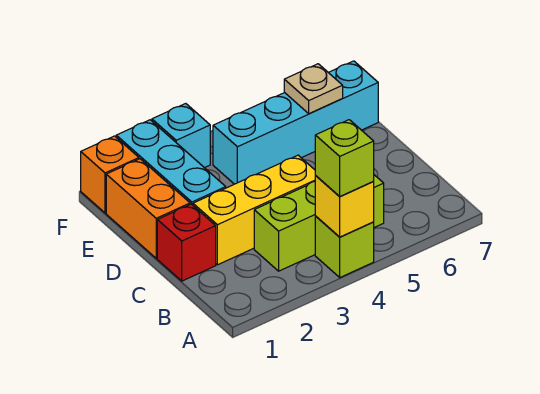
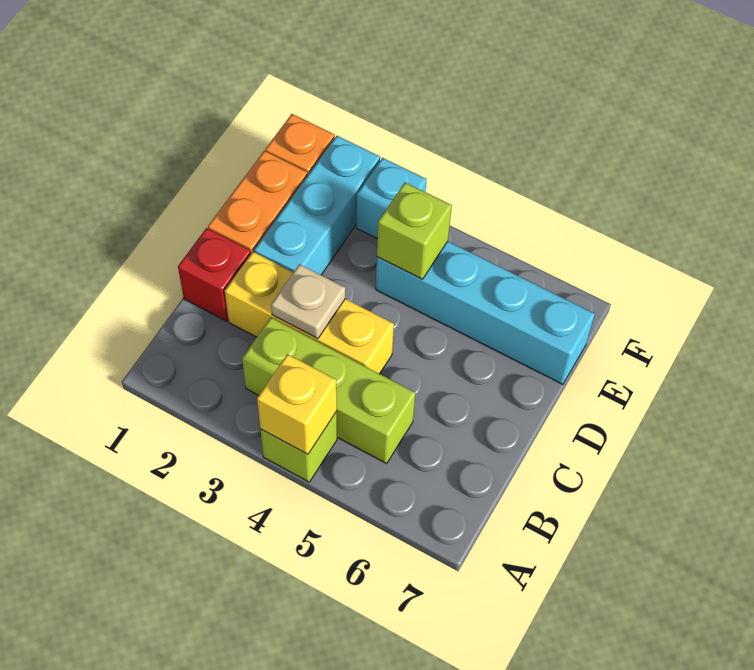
lime brick A4 level 3 -> lime brick E4 level 2
tan plate E6 level 2 -> tan plate C3 level 2

